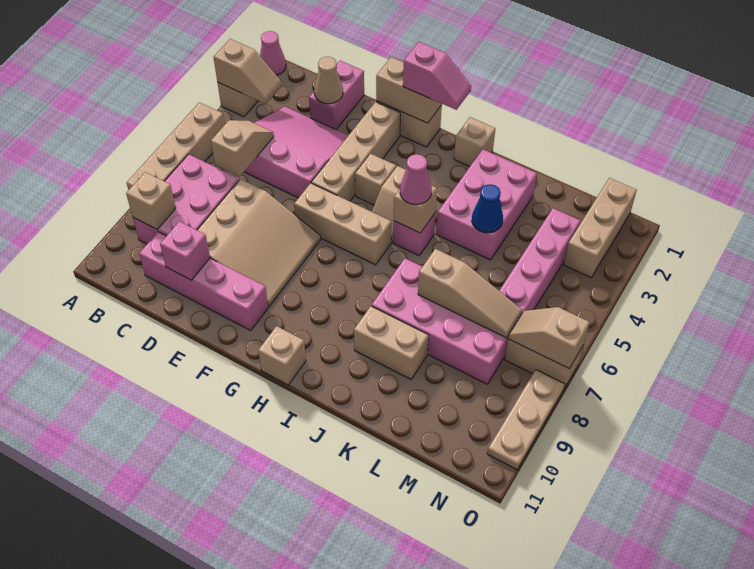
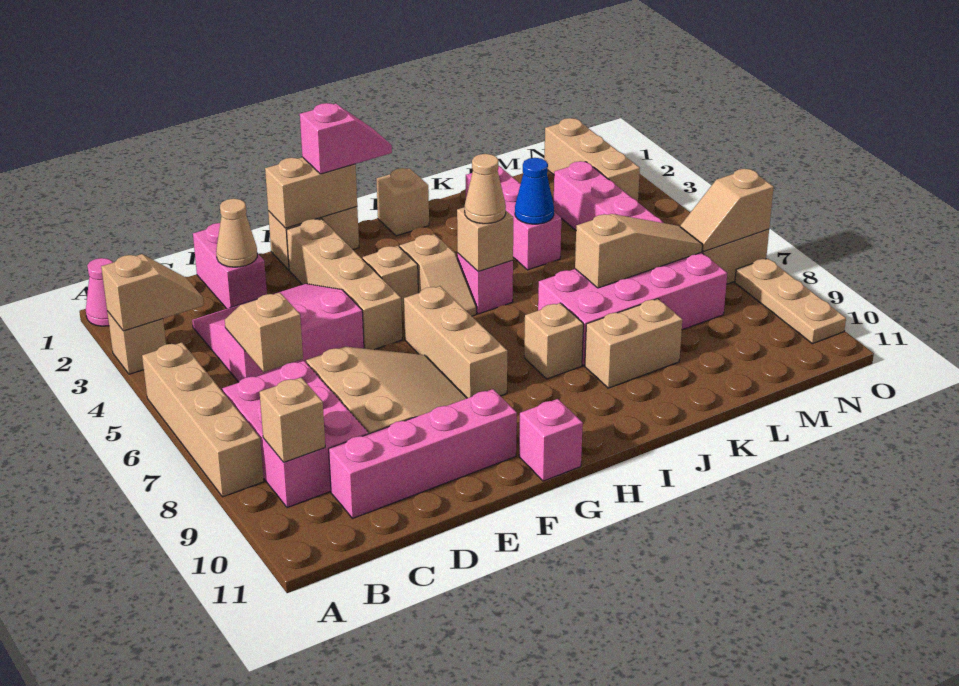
pink brick D10 level 2 -> pink brick G11 level 1
tan brick F6:H6 level 1 -> tan brick G6:G8 level 1
tan brick H11 level 1 -> tan brick I8 level 1
pink cone I5 level 3 -> tan cone I5 level 3
pink brick J2:K4 level 1 -> pink brick K2:K4 level 1

